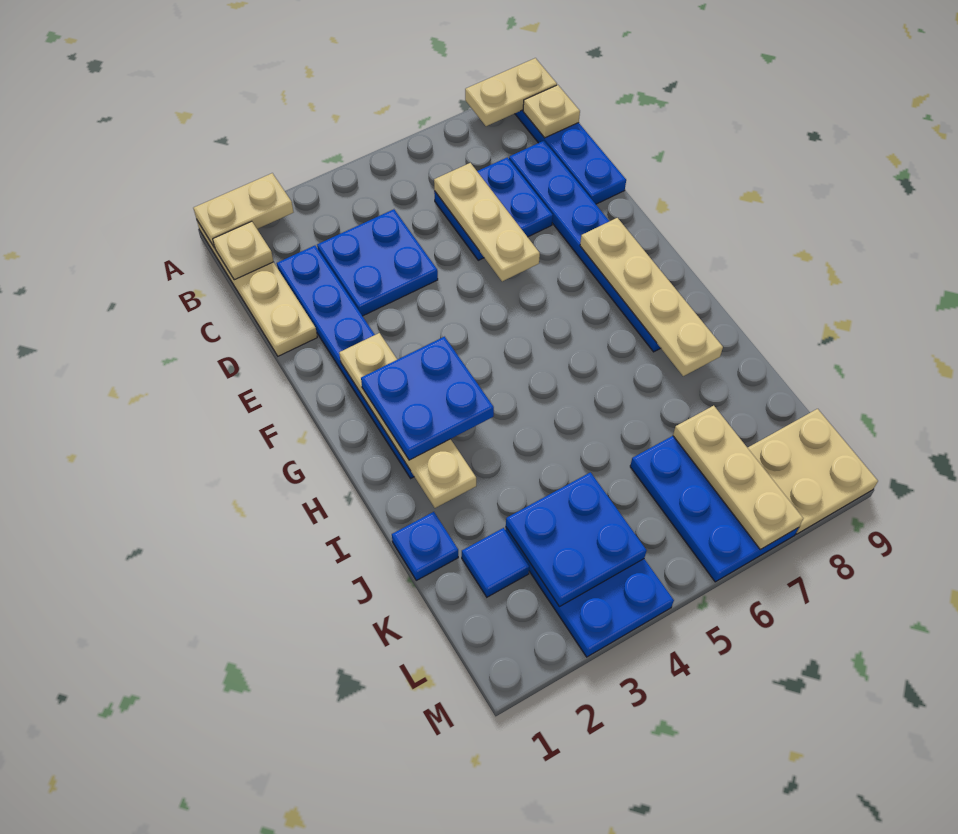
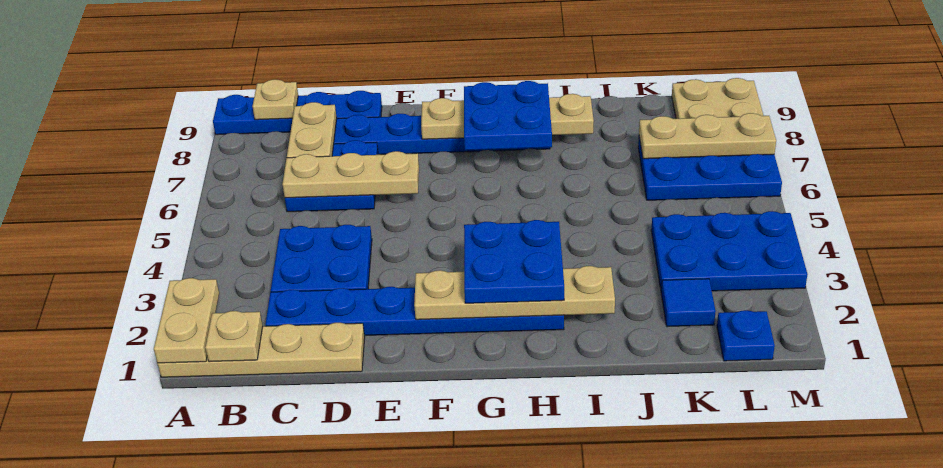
tan plate A8:A9 level 2 -> tan plate C7:C8 level 2
blue plate J1 level 1 -> blue plate L1 level 1
blue plate K3:L4 level 2 -> blue plate G7:H8 level 3

